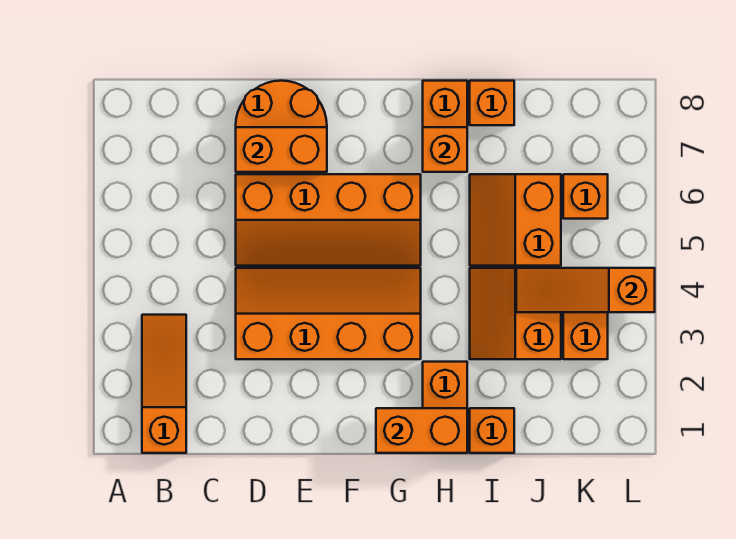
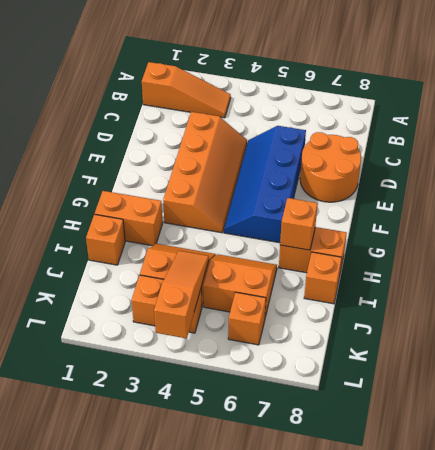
orange slope D5:G6 level 1 top 6 -> blue slope D5:G6 level 1 top 6
orange brick D7:E7 level 2 -> none
orange brick G1:H1 level 2 -> none

